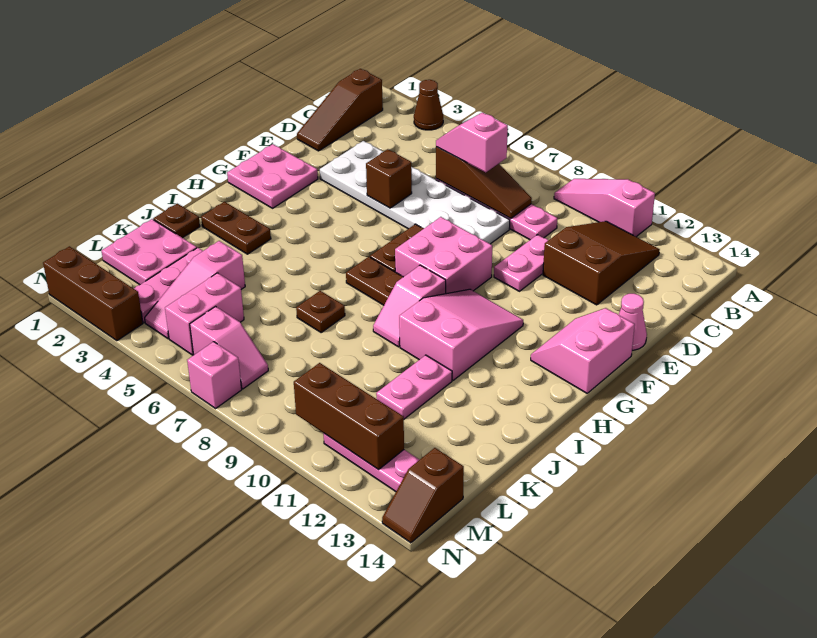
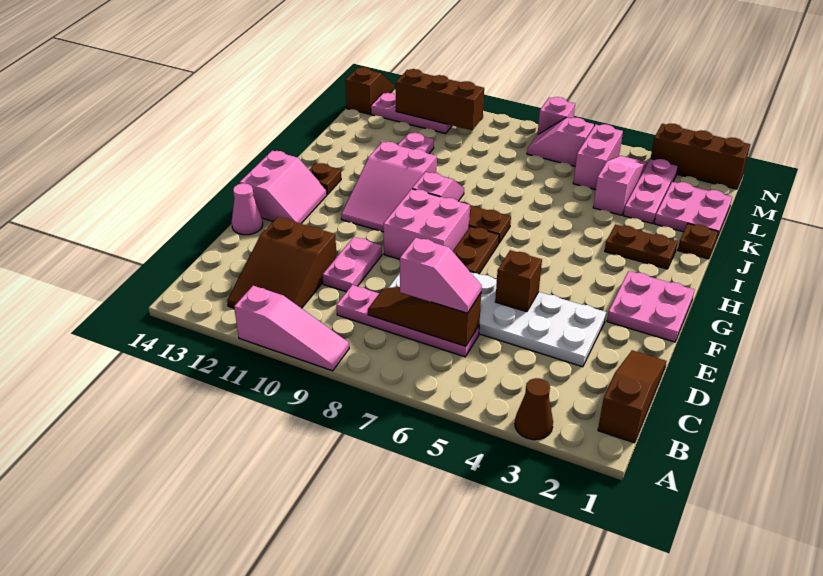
brown plate J7 level 1 -> brown plate H13 level 1

